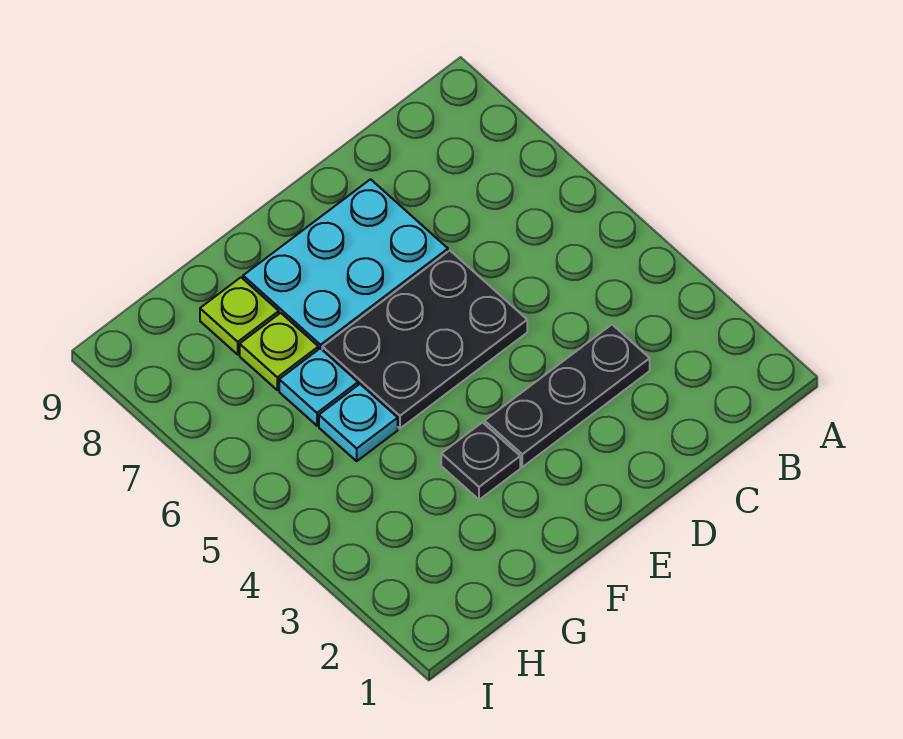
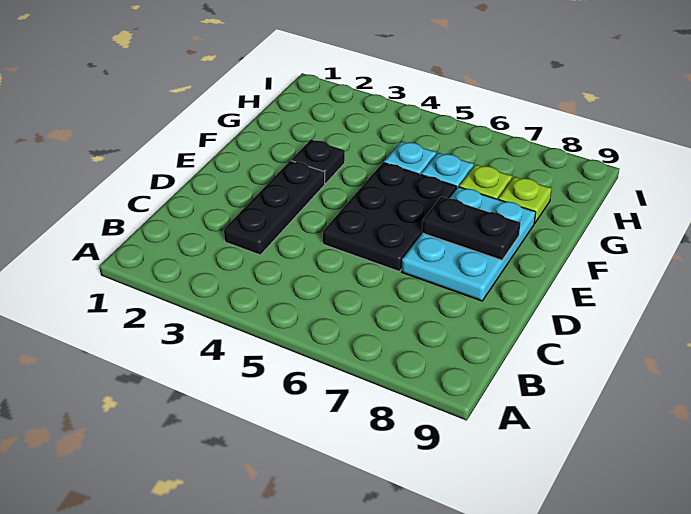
none -> black plate E7:E8 level 2

